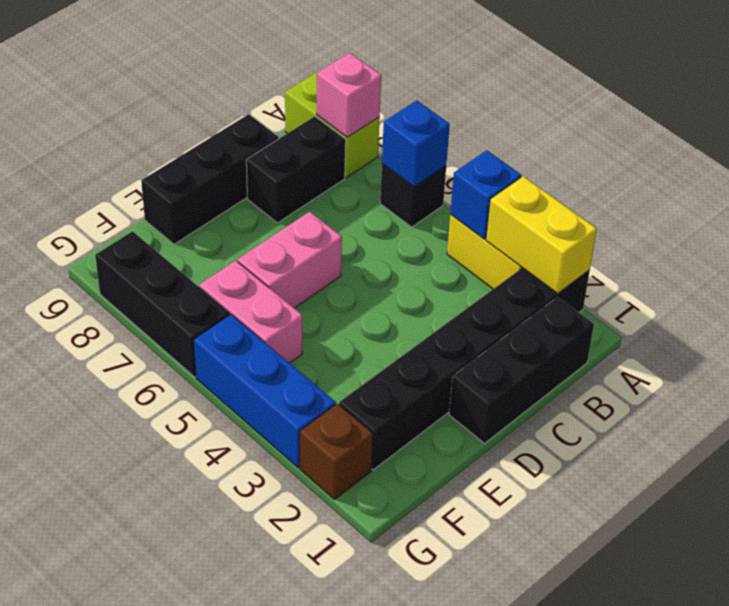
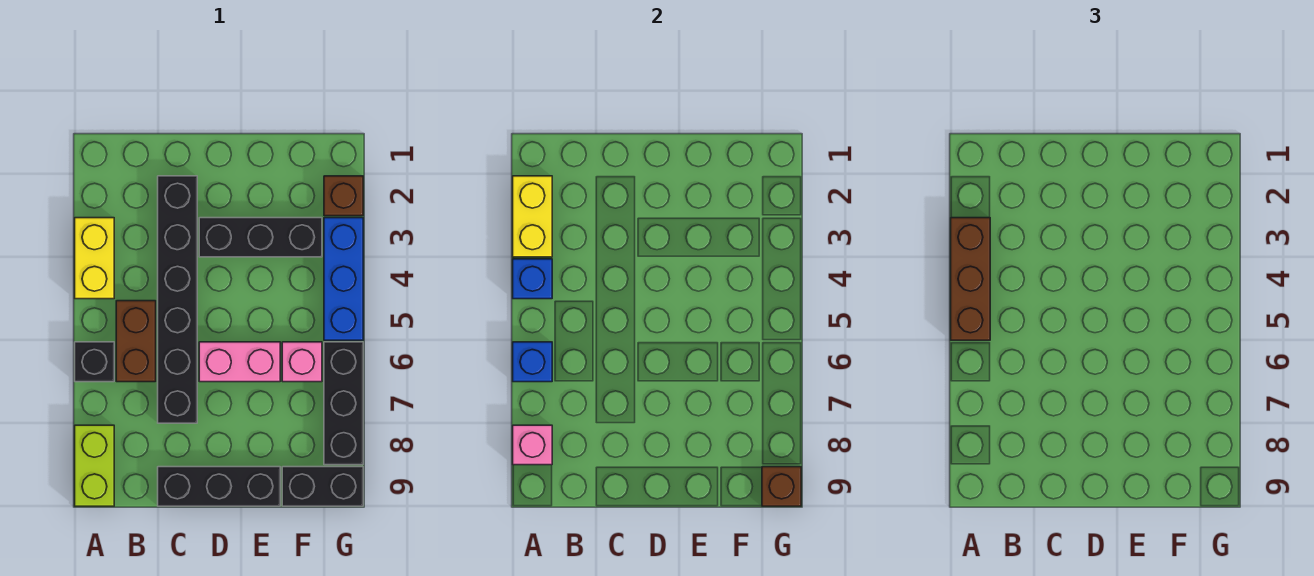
black brick A2:F2 level 1 -> black brick C2:C7 level 1
none -> brown brick A3:A5 level 3
black brick B1:D1 level 1 -> black brick D3:F3 level 1
none -> brown brick B5:B6 level 1
black brick B8:C8 level 1 -> black brick F9:G9 level 1
pink brick F5:F6 level 1 -> pink brick F6 level 1
none -> brown brick G9 level 2

